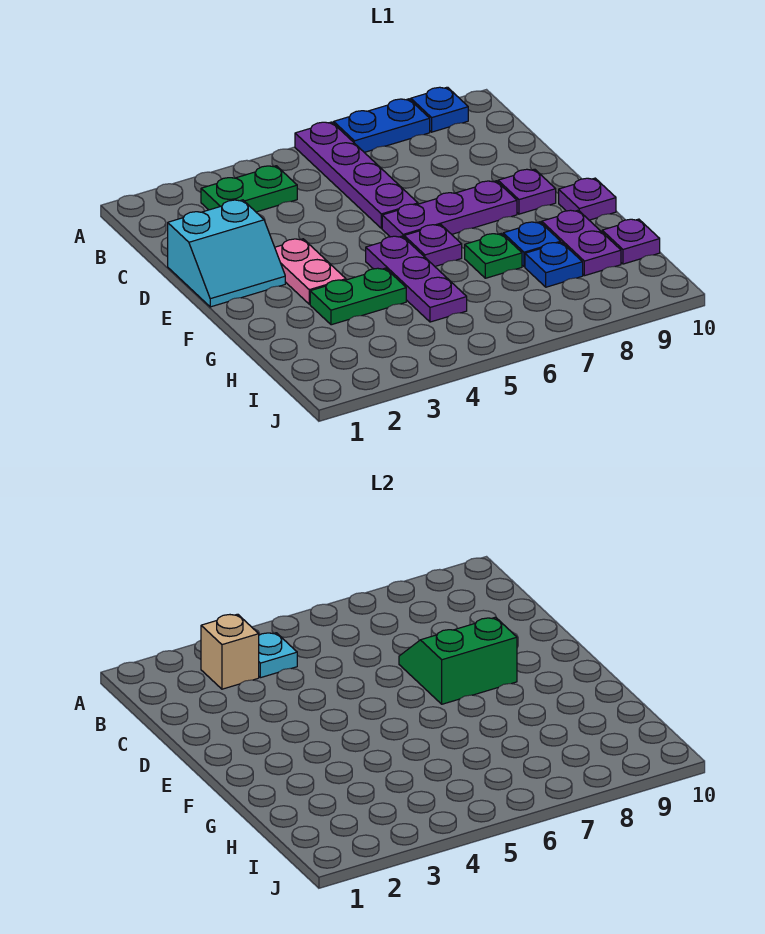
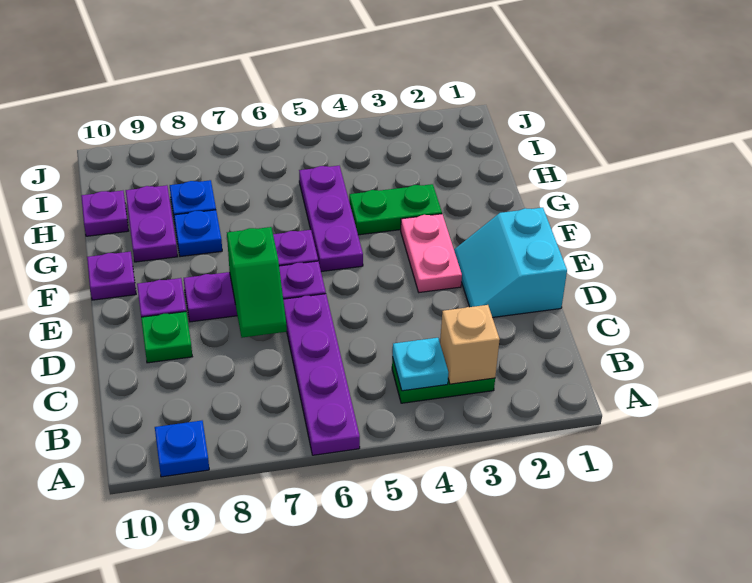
blue plate A7:A8 level 1 -> none
cyan slope D1:E2 level 1 top D -> cyan slope D1:E2 level 1 top 1
green slope D7:E8 level 2 top E -> green slope D7:E7 level 2 top E
green plate G7 level 1 -> green plate D9 level 1

